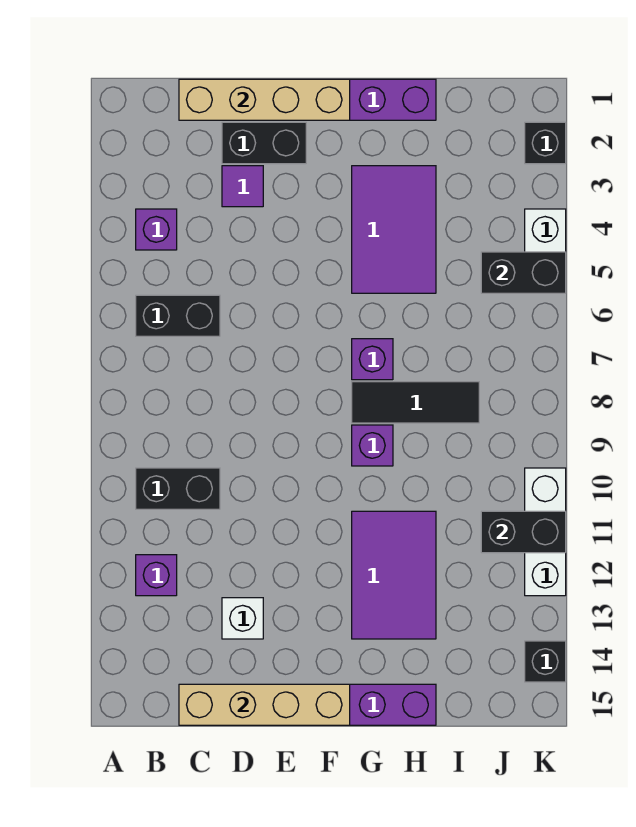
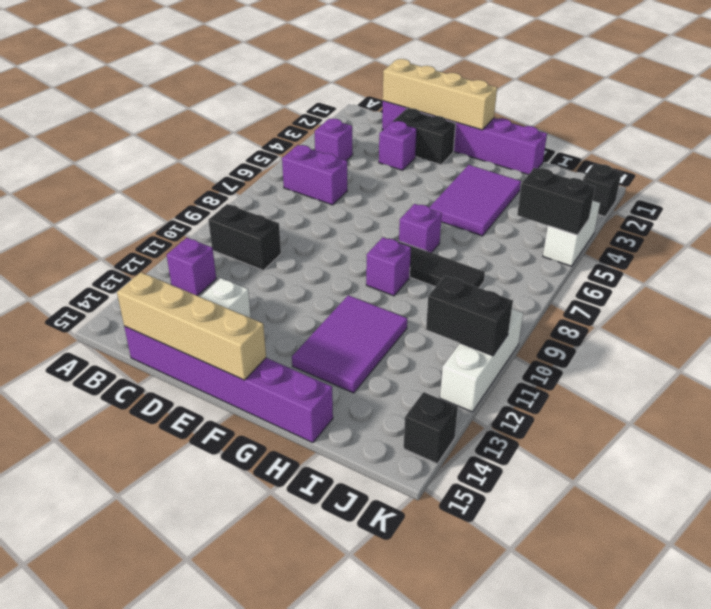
black brick B6:C6 level 1 -> purple brick B6:C6 level 1
purple tile D3 level 1 -> purple brick D3 level 1

